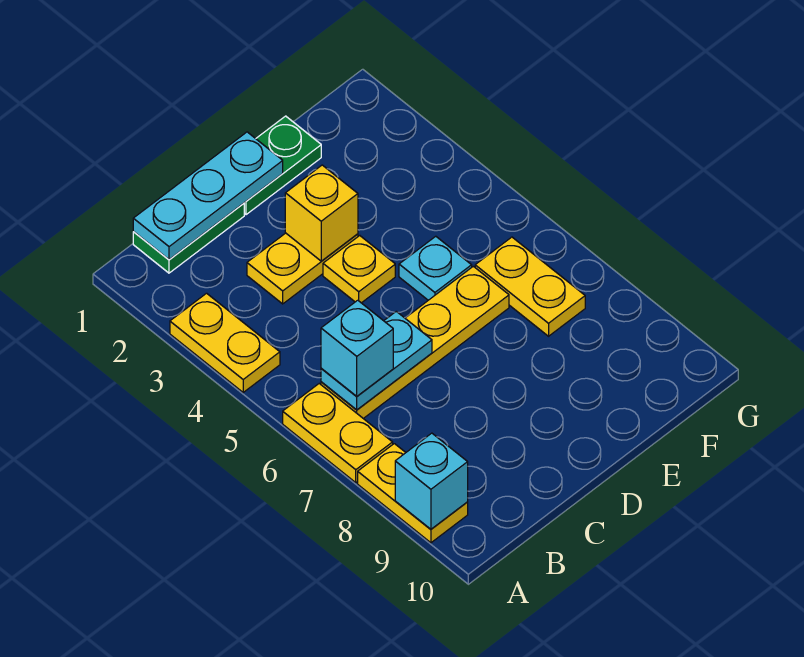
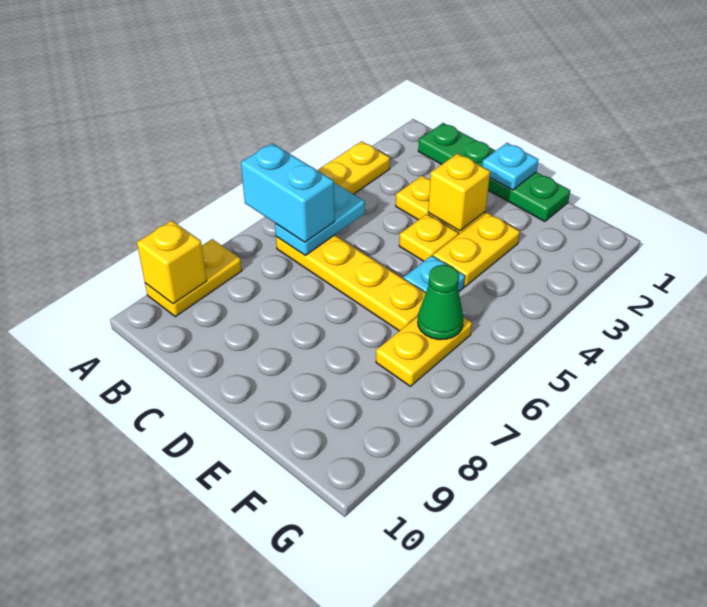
yellow plate A6:A7 level 1 -> yellow plate E3:E4 level 1
cyan brick A9 level 2 -> yellow brick A9 level 2
cyan plate B1:D1 level 2 -> cyan plate D1 level 2
cyan plate B6:C6 level 2 -> cyan plate B5:B6 level 2
cyan brick B6 level 3 -> cyan brick A6:B6 level 3
none -> green cone F6 level 2

